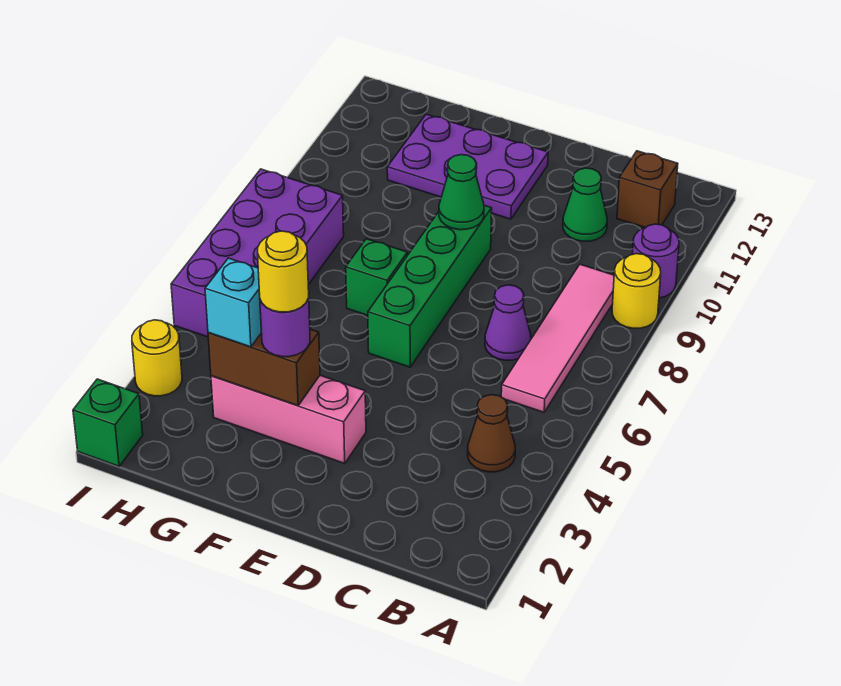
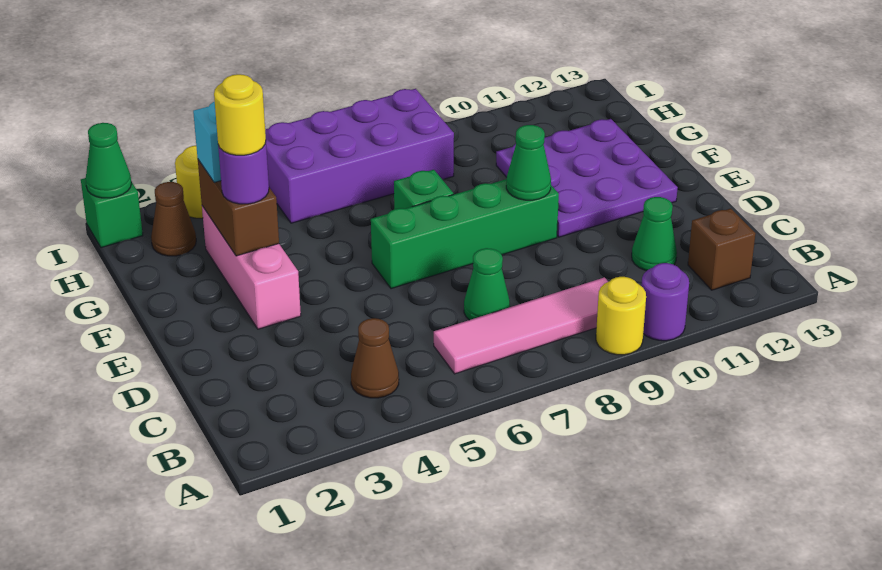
purple cone C7 level 1 -> green cone C7 level 1
purple plate E11:G12 level 1 -> purple plate E10:G12 level 1
none -> brown cone H2 level 1
none -> green cone I1 level 2

